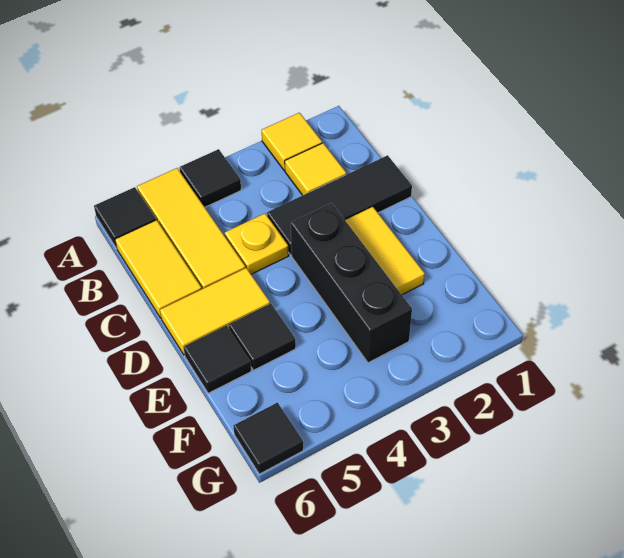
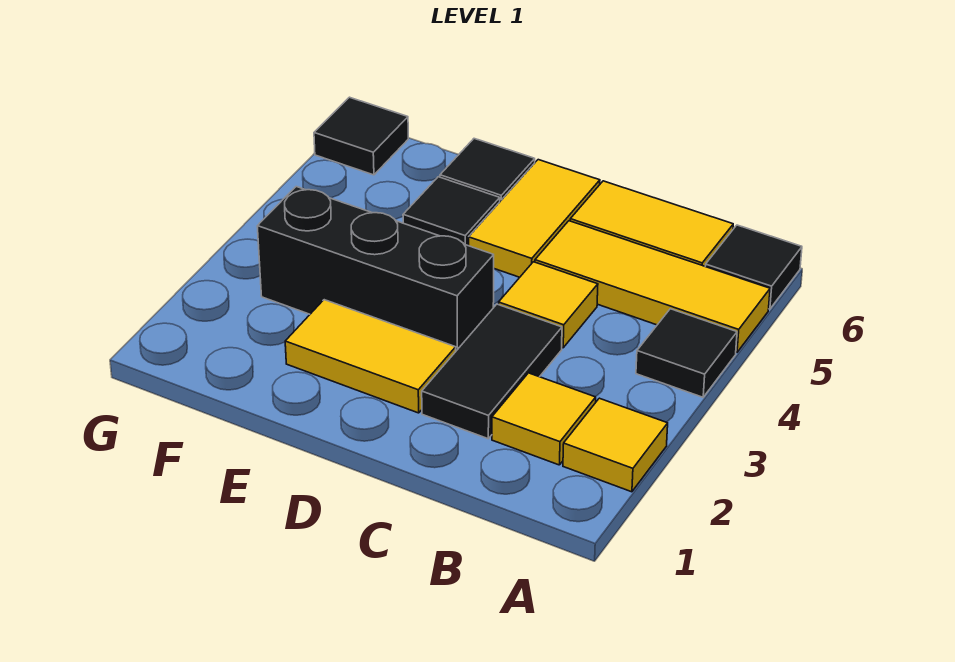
black tile C1:C3 level 1 -> black tile C2:C3 level 1
yellow plate C4 level 1 -> yellow tile C4 level 1

